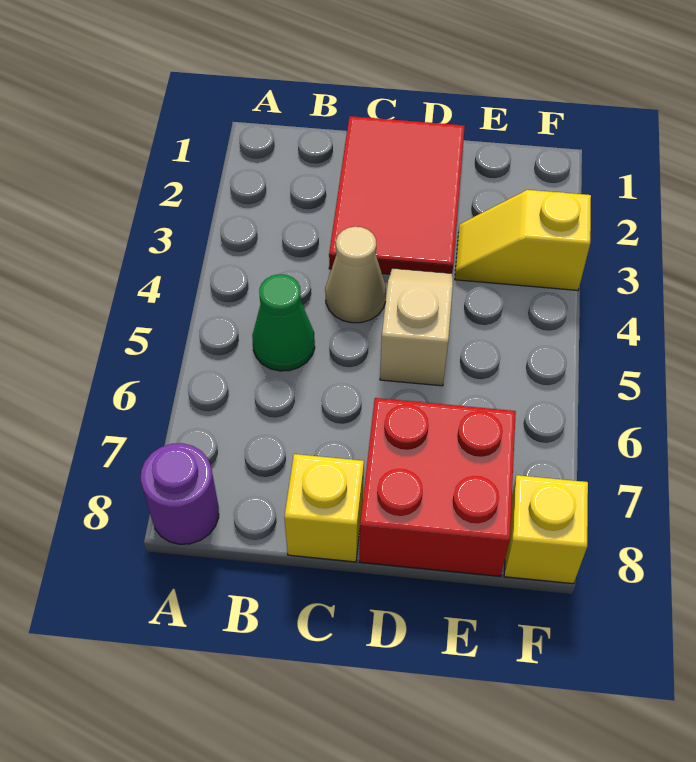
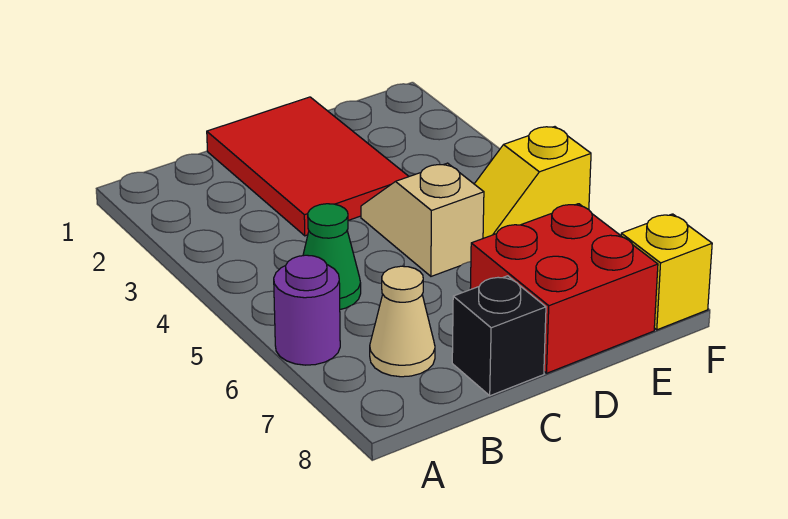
purple round brick A8 level 1 -> purple round brick A6 level 1
tan cone C4 level 1 -> tan cone B7 level 1
yellow brick C8 level 1 -> black brick C8 level 1
yellow slope E3:F3 level 1 top F -> yellow slope E5:F5 level 1 top F

